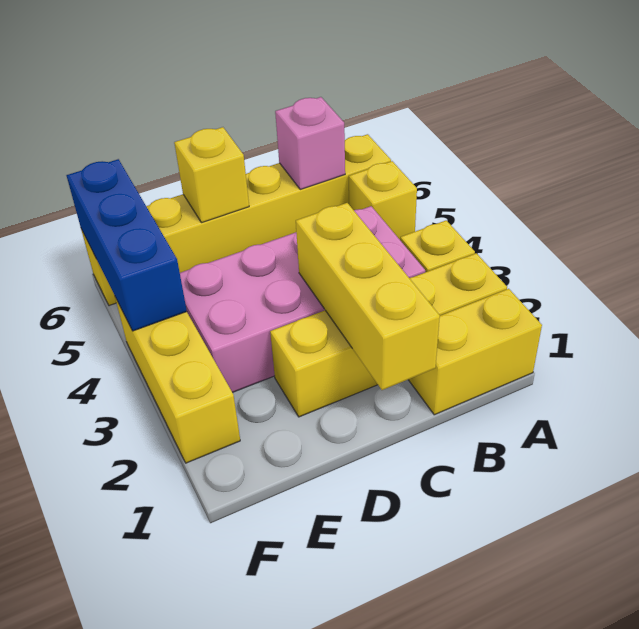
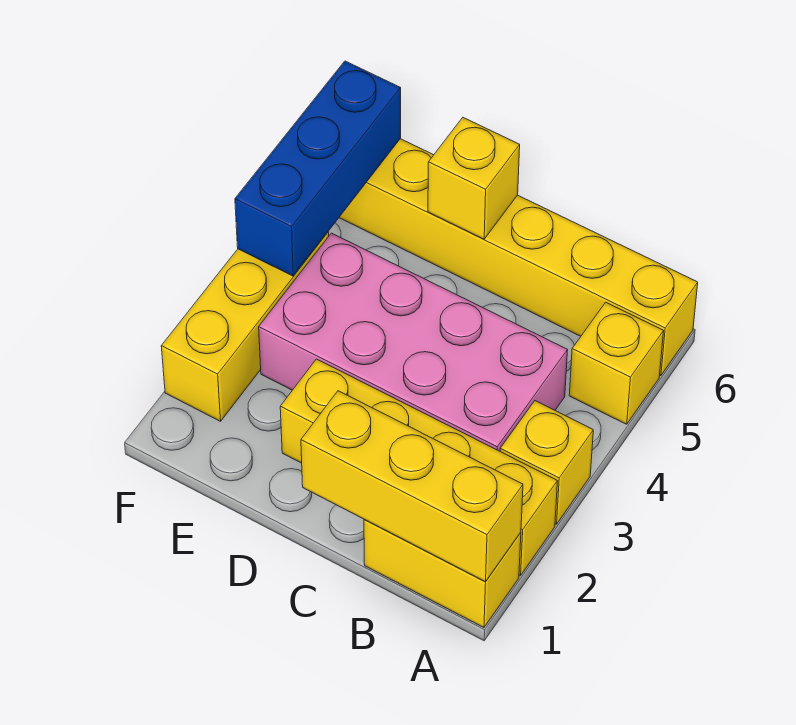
pink brick B6 level 2 -> none
yellow brick C1:C3 level 2 -> yellow brick A1:C1 level 2

